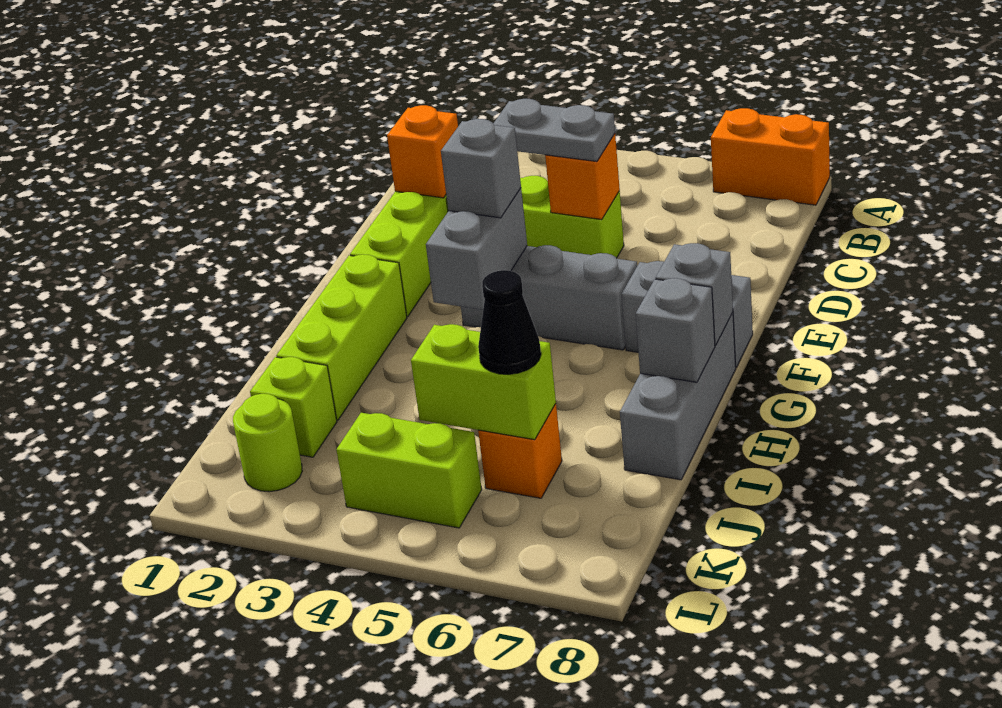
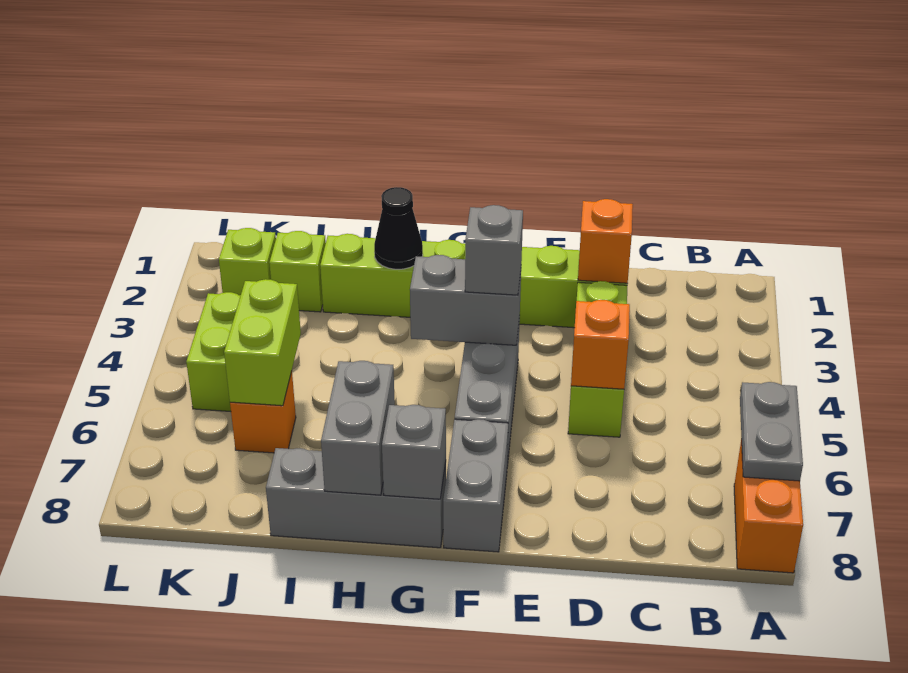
grey plate D4:D5 level 3 -> grey plate A6:A7 level 2
grey brick H8 level 2 -> grey brick H7:H8 level 2
black cone J6 level 3 -> black cone H2 level 2
lime round brick K2 level 1 -> lime brick K2 level 1

